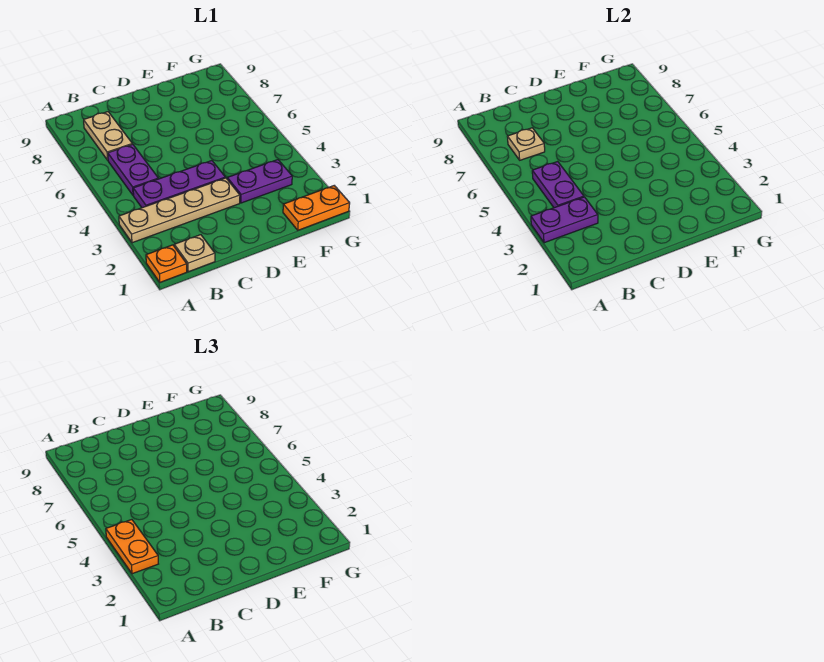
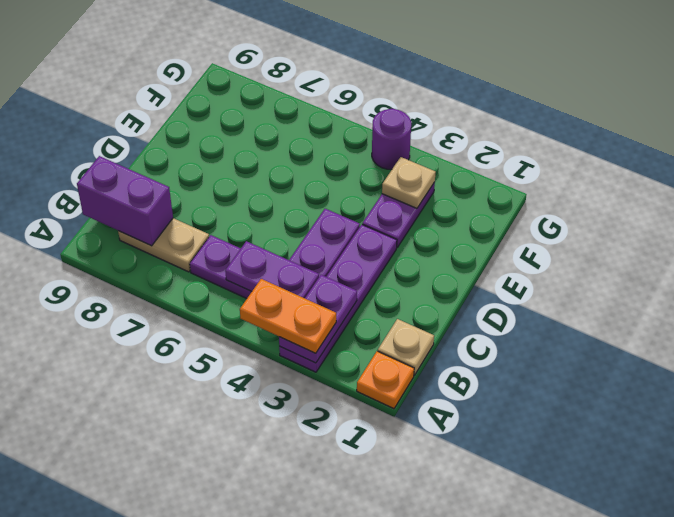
tan plate A3:D3 level 1 -> purple plate A3:D3 level 1
tan plate B7 level 2 -> tan plate F3 level 2
none -> purple brick B8:B9 level 2
orange plate F1:G1 level 1 -> none
none -> purple round brick G4 level 1

